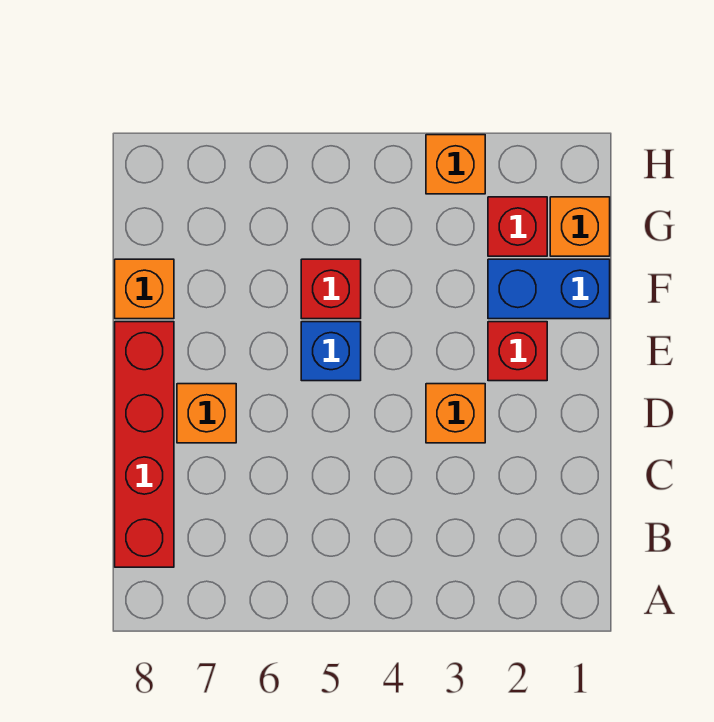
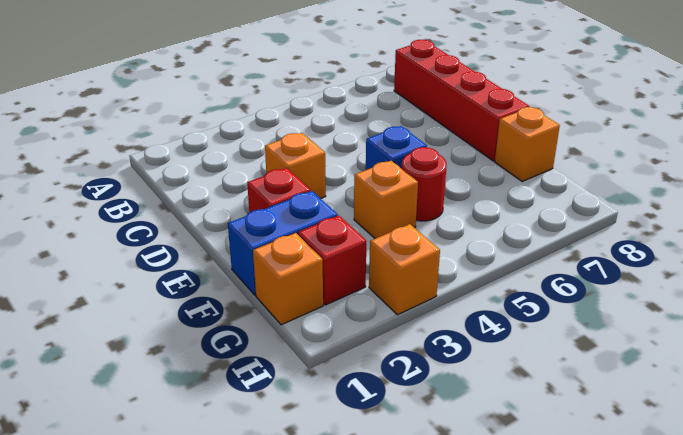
orange brick D7 level 1 -> orange brick F4 level 1
red brick F5 level 1 -> red round brick F5 level 1

